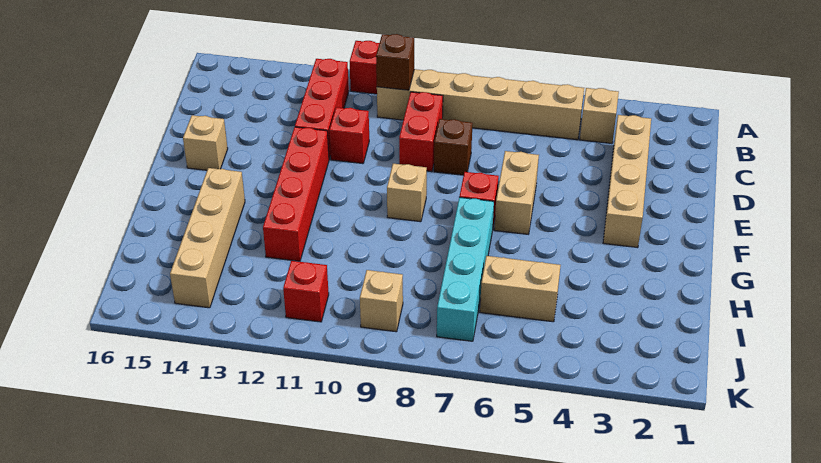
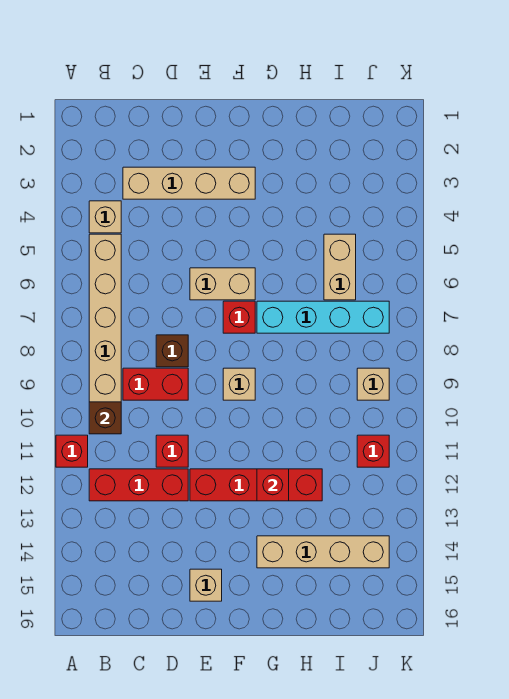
none -> red brick G12 level 2

